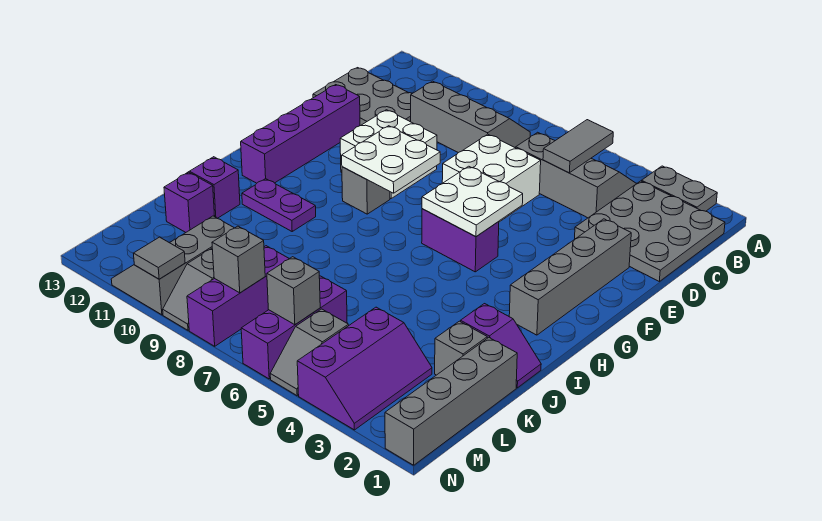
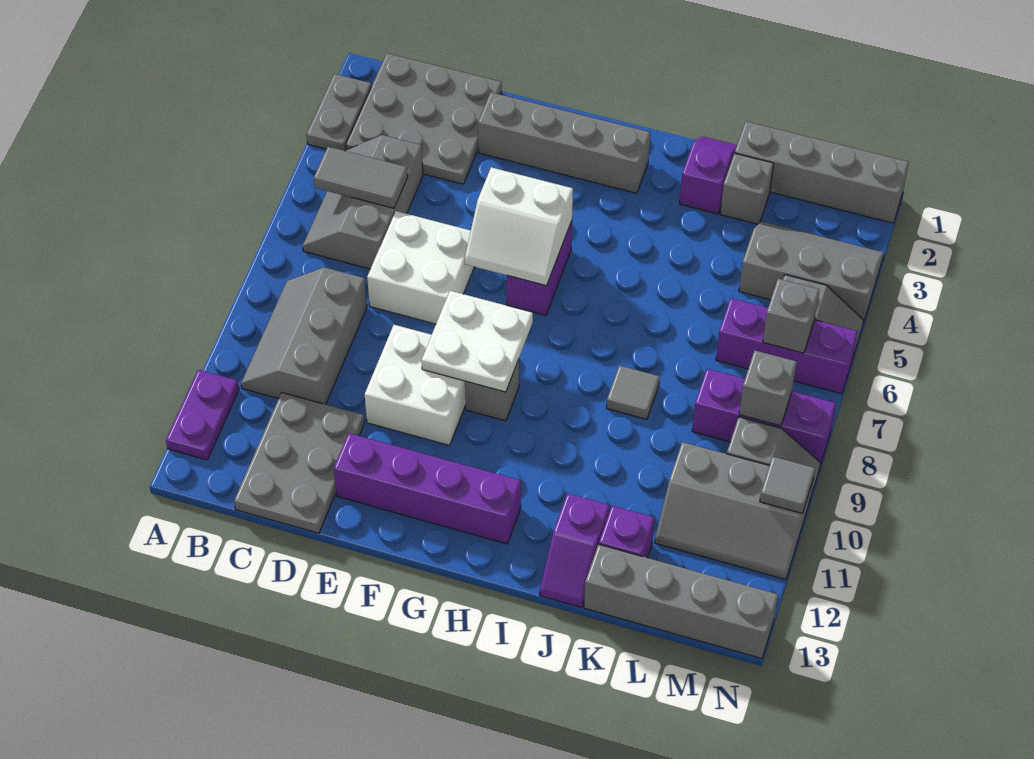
white plate F5:G6 level 2 -> white slope F5:G6 level 2 top 5
purple plate I10:I11 level 1 -> purple plate A11:A12 level 1
none -> grey tile J8 level 1
none -> grey brick K13:N13 level 1
purple slope L3:N4 level 1 top 4 -> grey slope L3:N4 level 1 top 4

